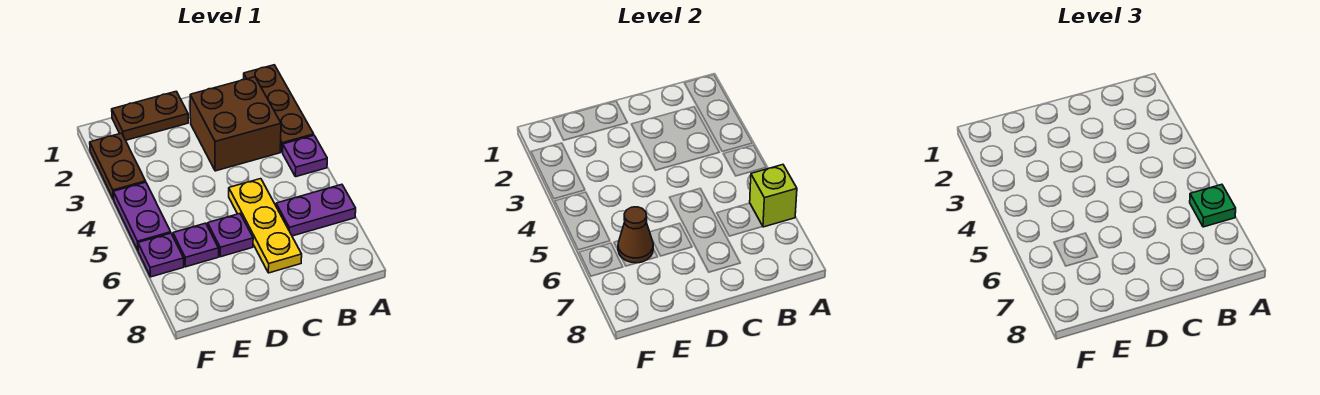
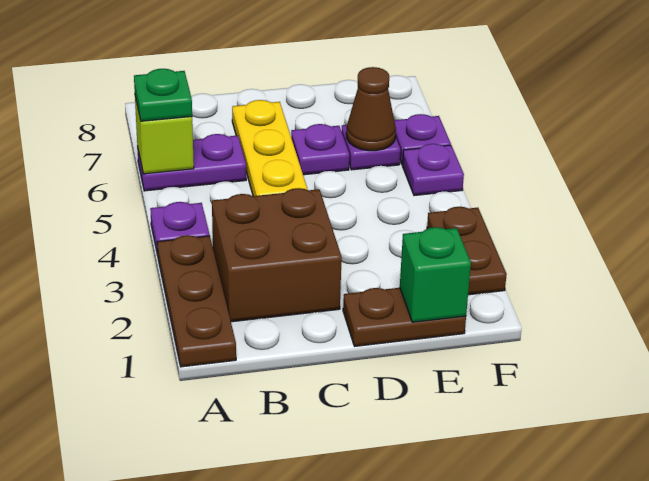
none -> green brick E1 level 2
purple plate F4:F5 level 1 -> purple plate F5 level 1

